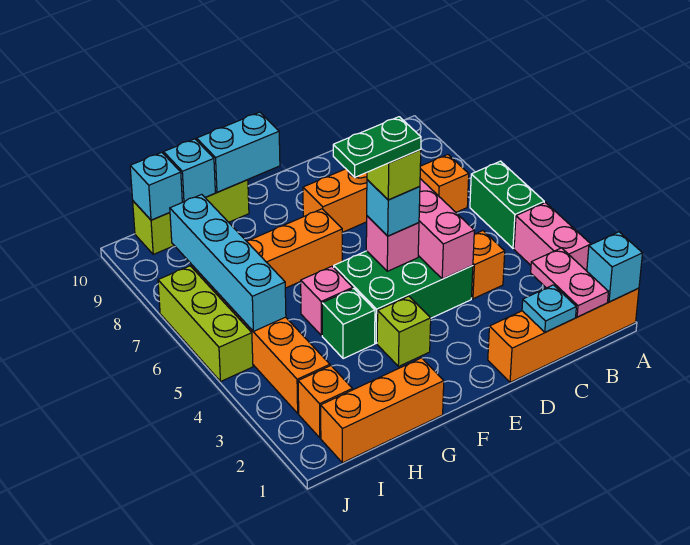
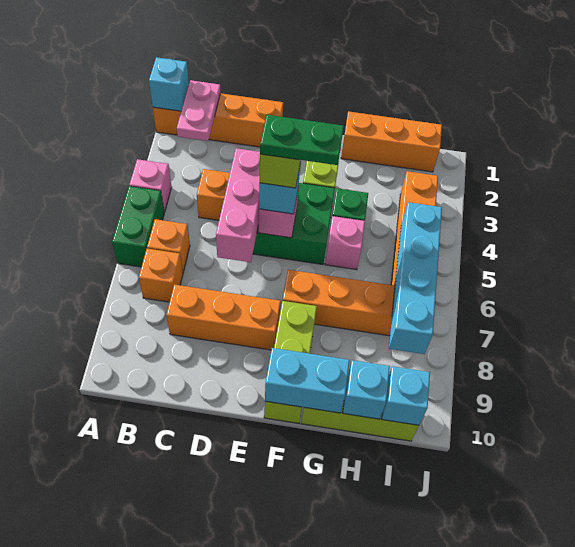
pink brick A3:A4 level 1 -> pink brick A4 level 1
cyan plate C1 level 2 -> none
orange brick I2 level 1 -> orange brick B6 level 1
lime brick J5:J7 level 1 -> lime brick F8:F10 level 1

